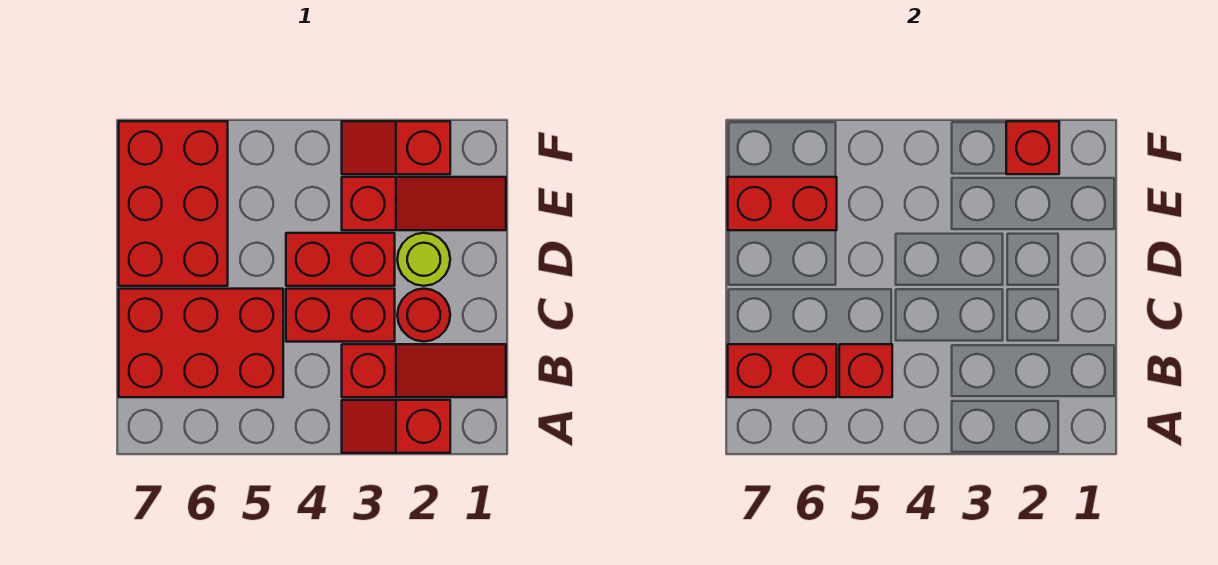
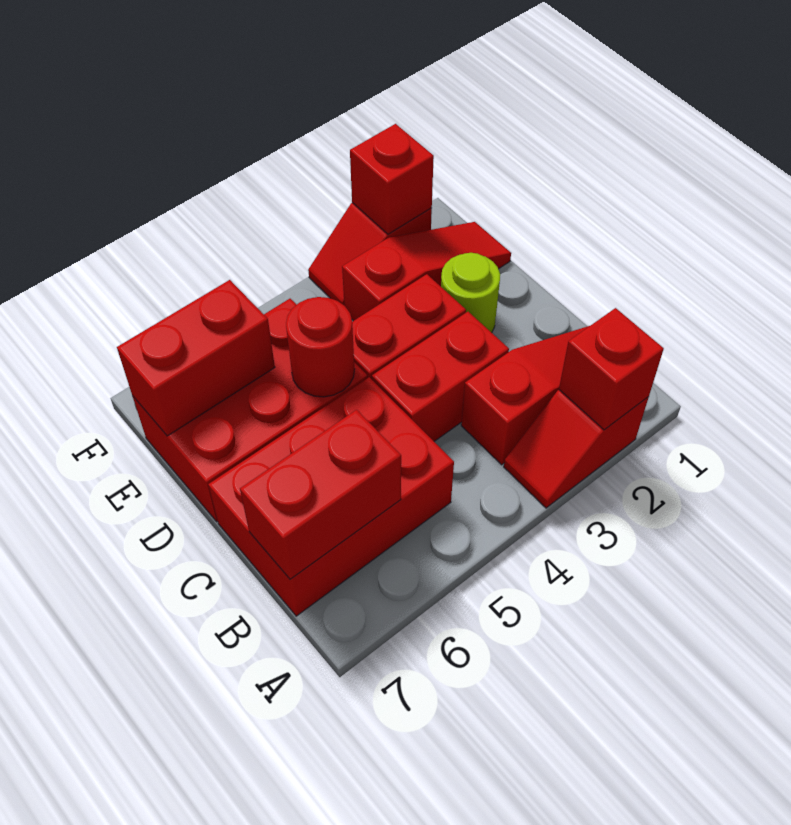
red brick B5 level 2 -> red brick A2 level 2
red round brick C2 level 1 -> red round brick D5 level 2
red brick D6:F7 level 1 -> red brick D5:E7 level 1

